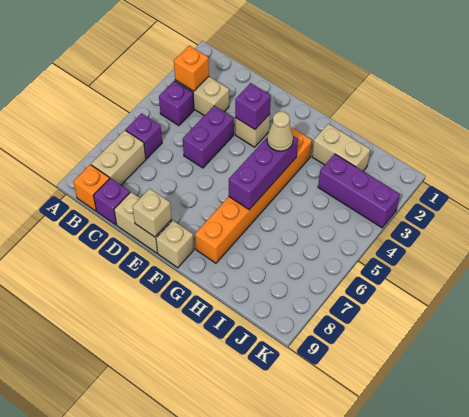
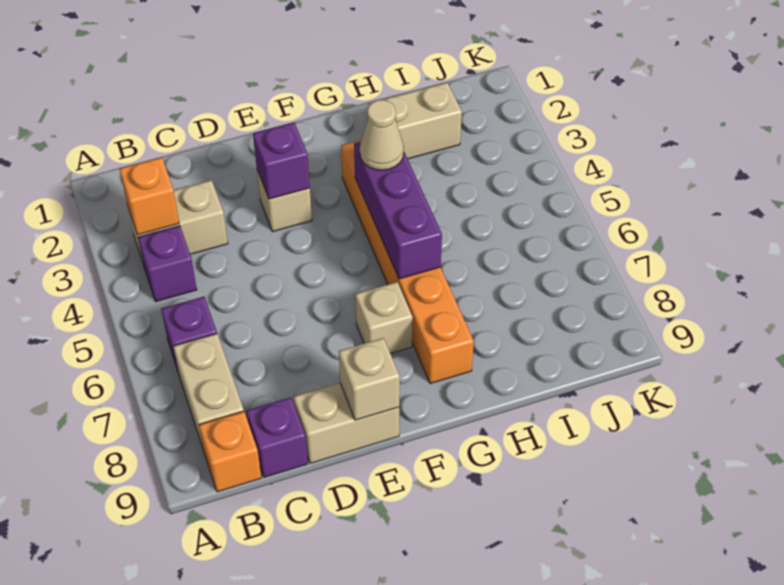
purple brick D4:D5 level 1 -> none
tan brick F9 level 1 -> tan brick F7 level 1
purple brick I3:K3 level 1 -> none

